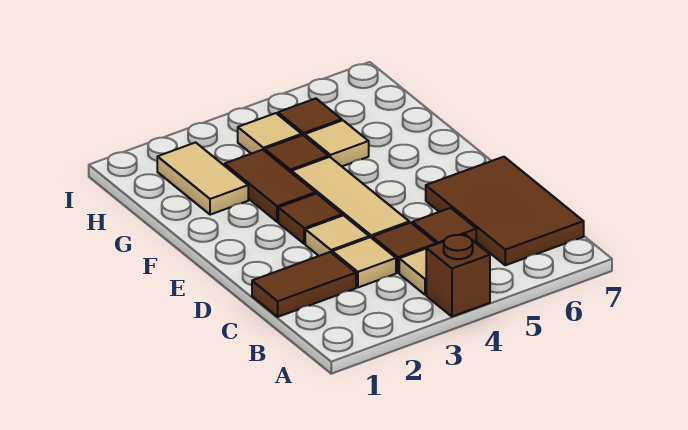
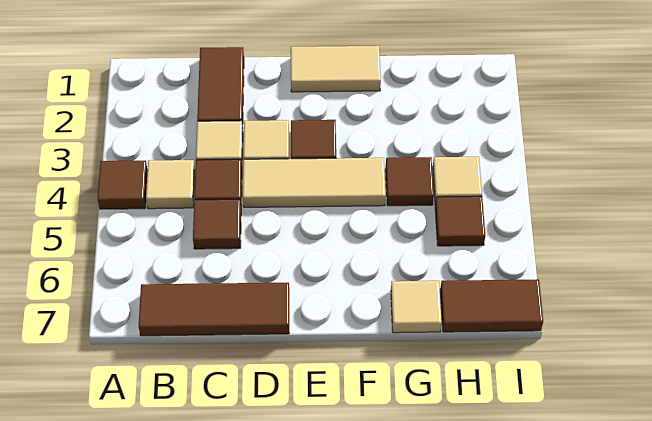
brown brick A4 level 1 -> brown tile A4 level 1
brown tile B6:D7 level 1 -> brown tile B7:D7 level 1
brown tile F3:G3 level 1 -> brown tile H7:I7 level 1
tan tile G2:H2 level 1 -> tan tile E1:F1 level 1
tan tile G5 level 1 -> tan tile G7 level 1

